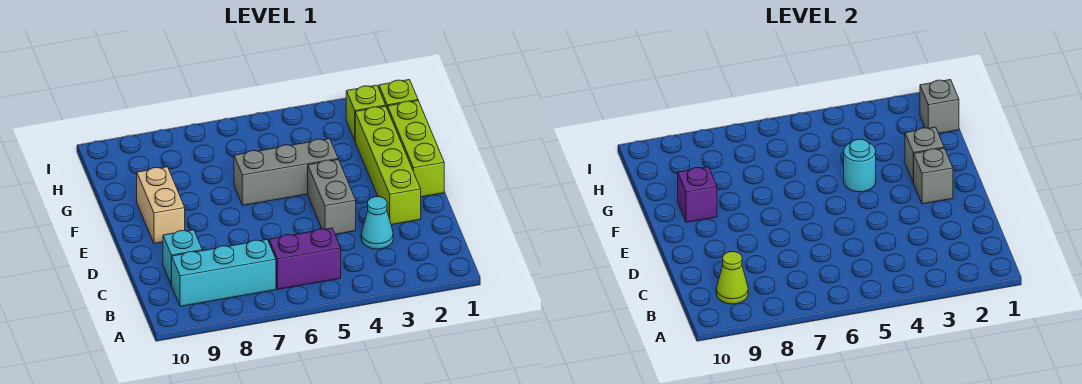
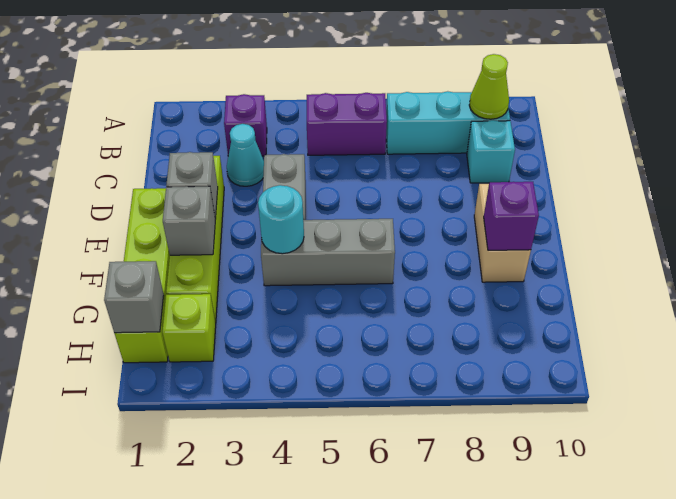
none -> purple brick B3 level 1

